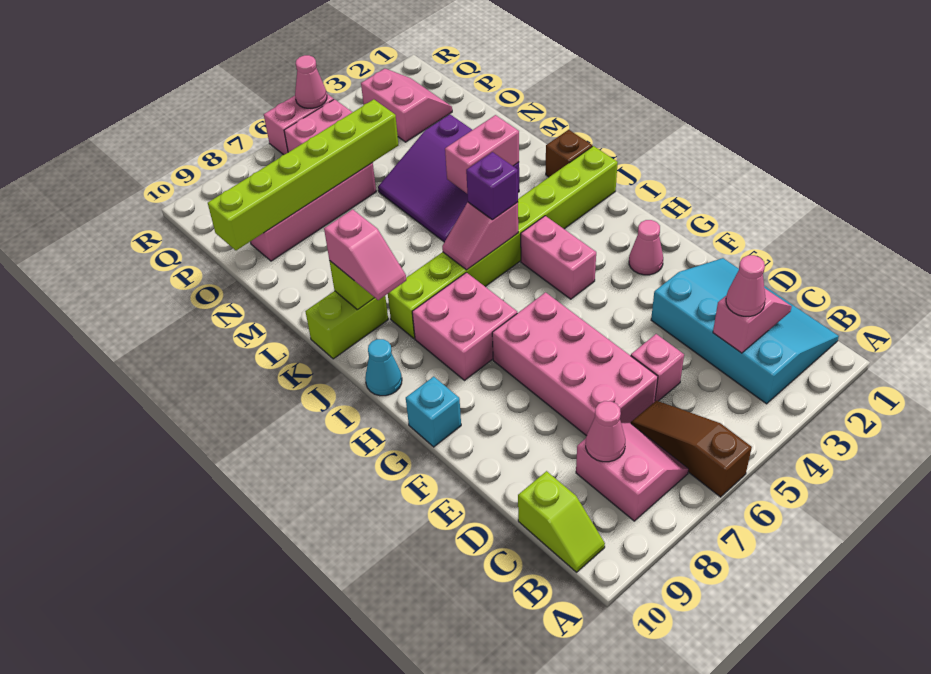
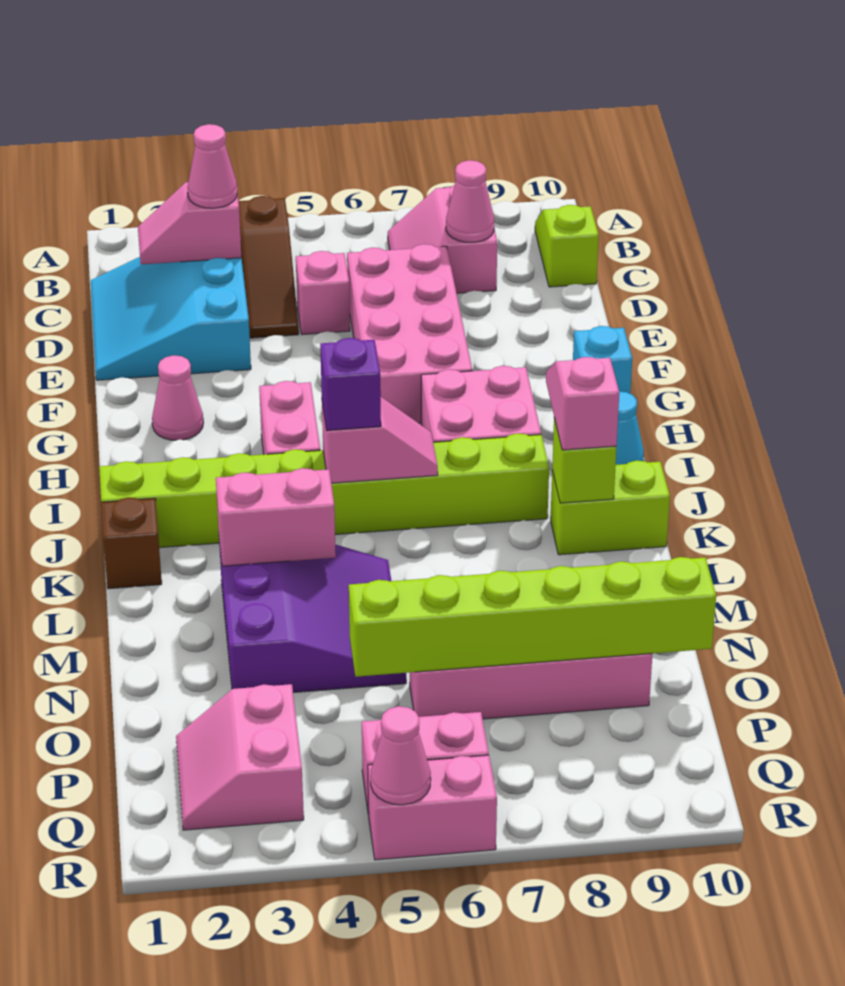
brown slope A6:C6 level 1 top A -> brown slope B4:D4 level 1 top B
cyan slope B1:E3 level 1 top 3 -> cyan slope C1:E3 level 1 top 3

